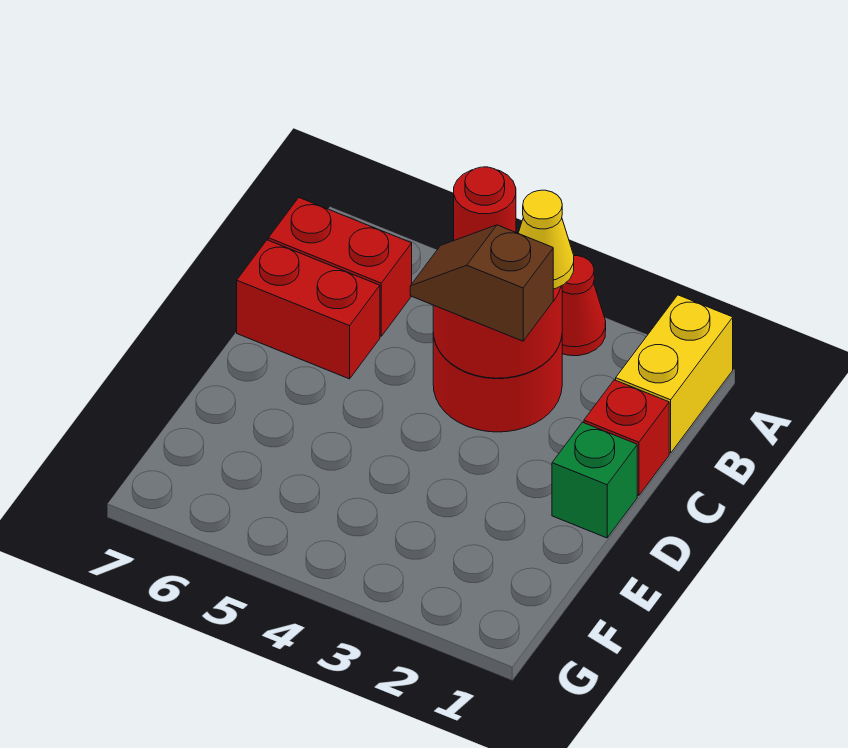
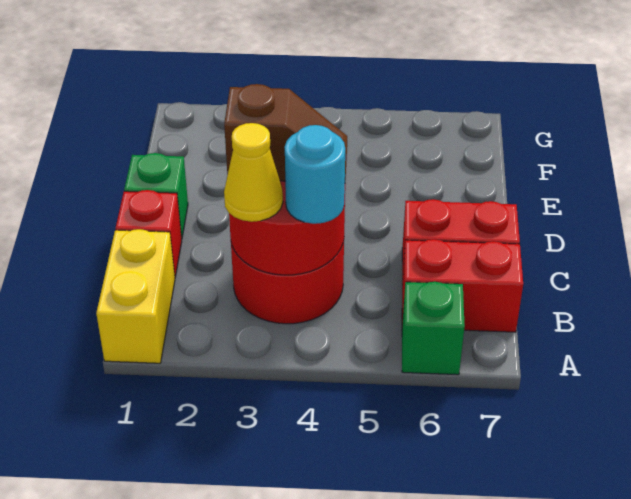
red cone A3 level 1 -> none
none -> green brick A6 level 1
red round brick B4 level 3 -> cyan round brick B4 level 3

